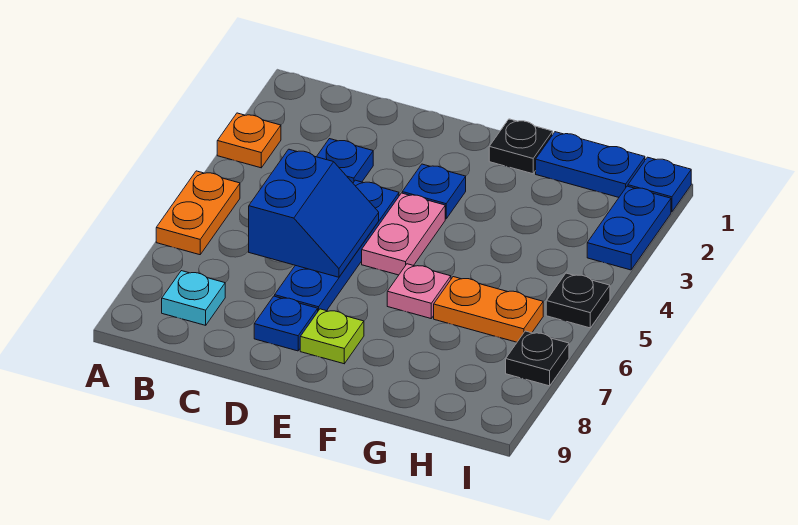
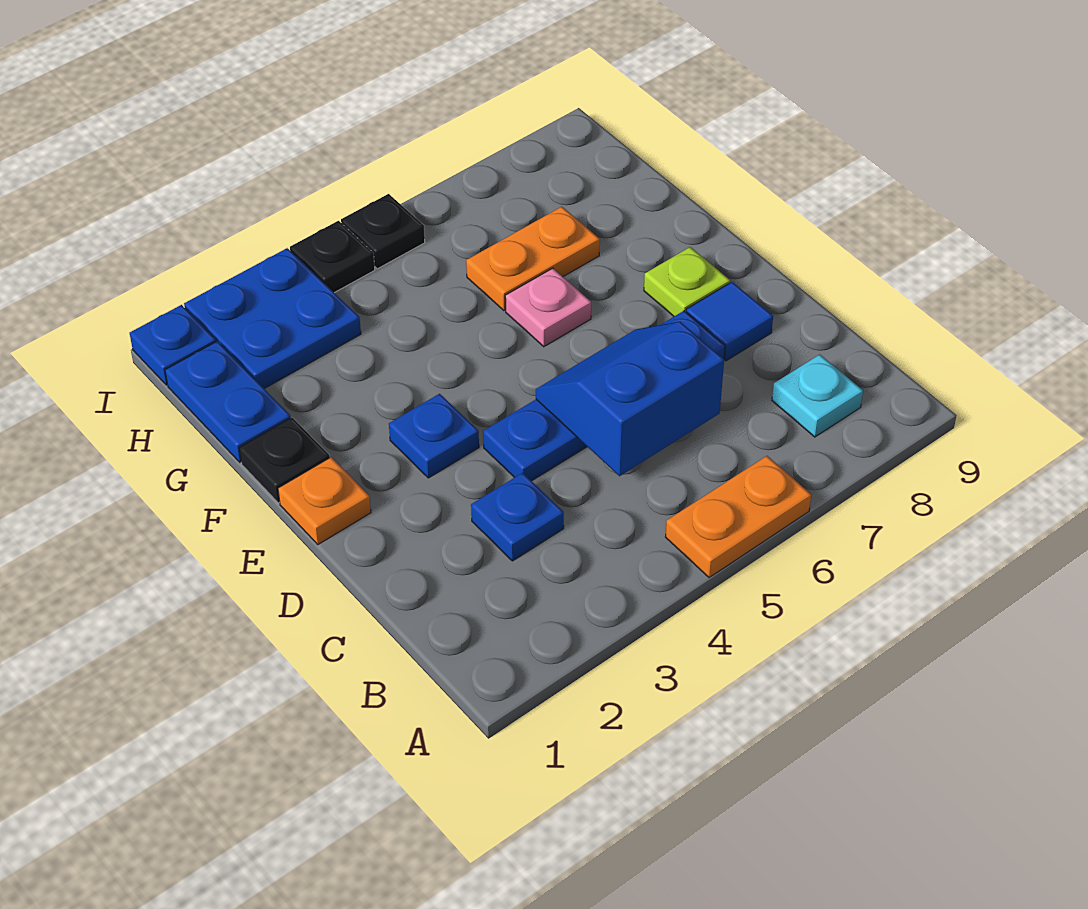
orange plate A3 level 1 -> orange plate E1 level 1
blue plate D8 level 1 -> blue tile D8 level 1
pink plate E4:E5 level 1 -> none
orange plate G6:H6 level 1 -> orange plate G6:G7 level 1
blue plate I2:I3 level 1 -> blue plate H2:I3 level 1
black plate I7 level 1 -> black plate I4 level 1

